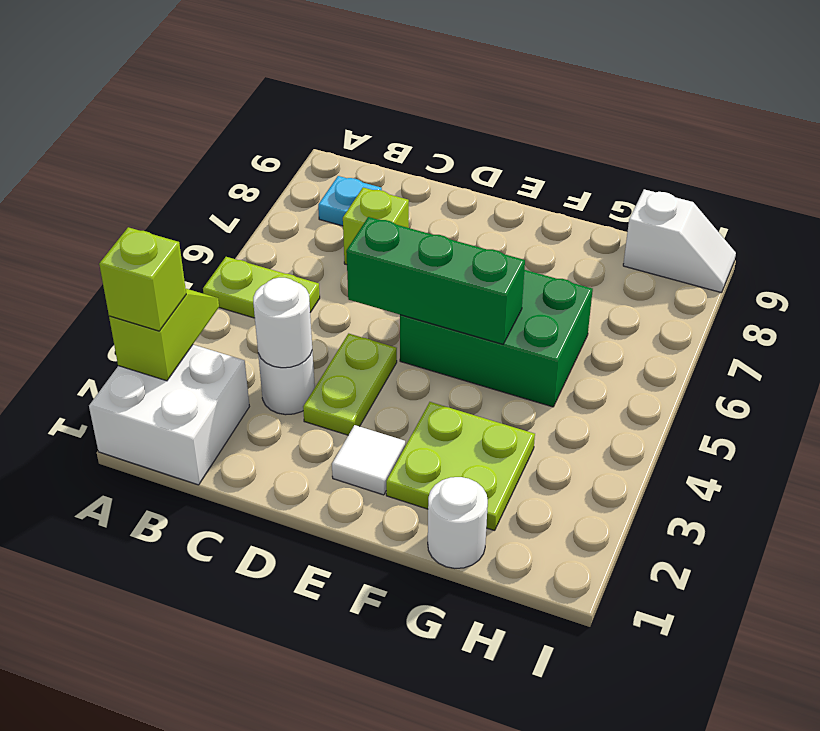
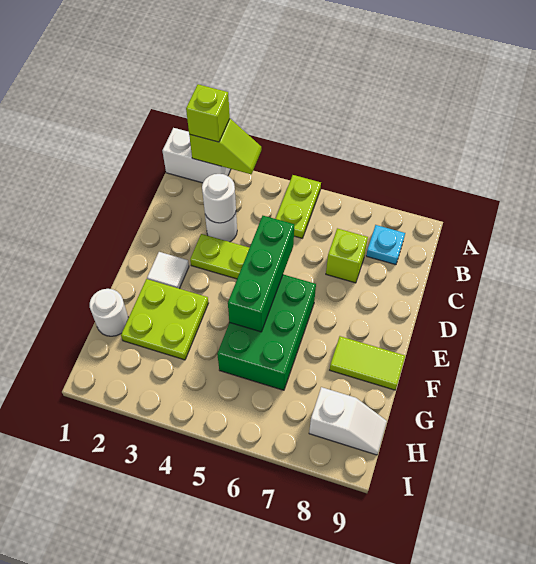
white brick A1:B2 level 1 -> white brick A1:A2 level 1
none -> lime tile F8:F9 level 1
white slope H9:I9 level 1 top H -> white slope H8:H9 level 1 top 8

